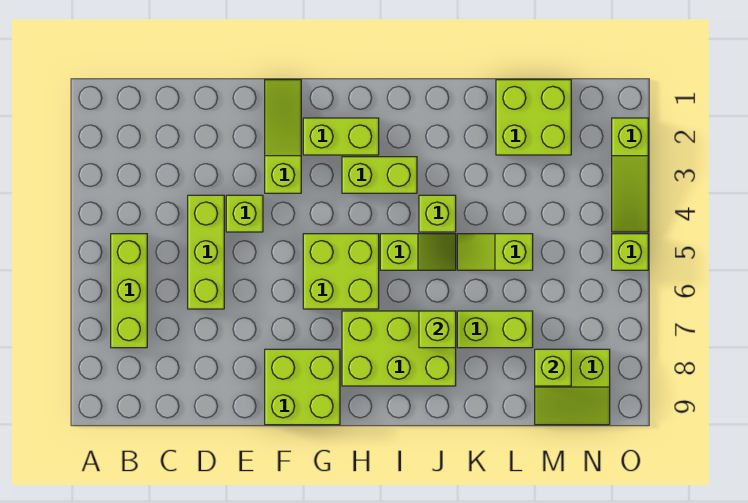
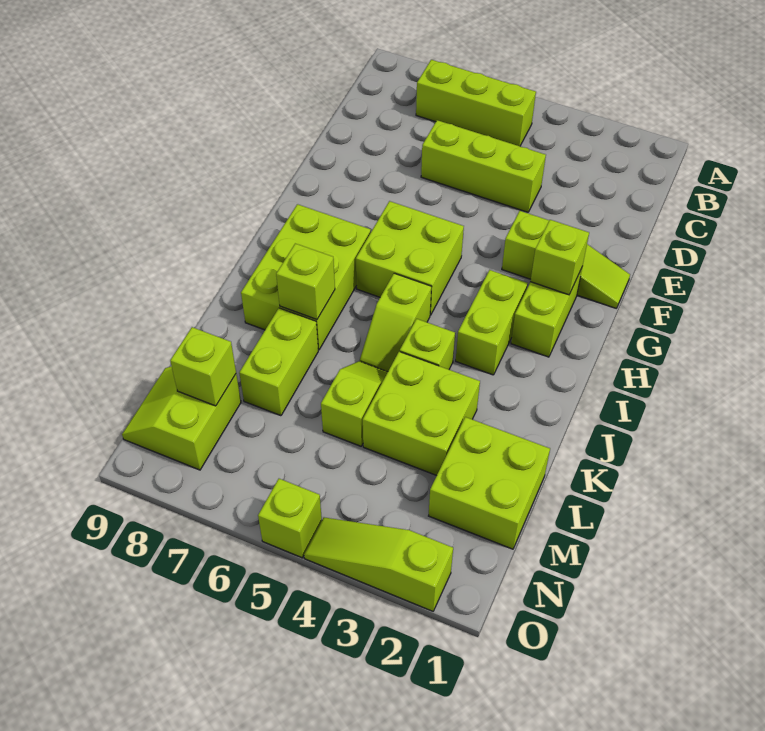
lime brick E4 level 1 -> lime brick G2 level 2
lime brick F8:G9 level 1 -> lime brick K3:L4 level 1

